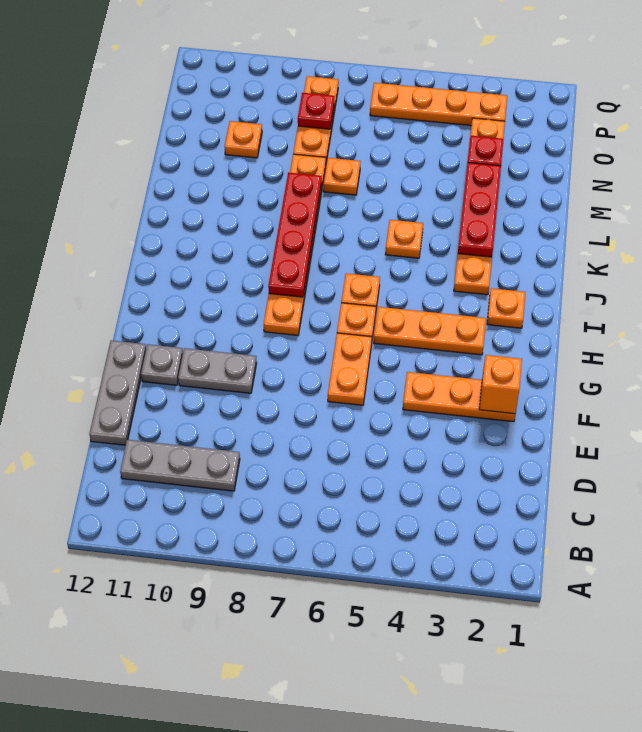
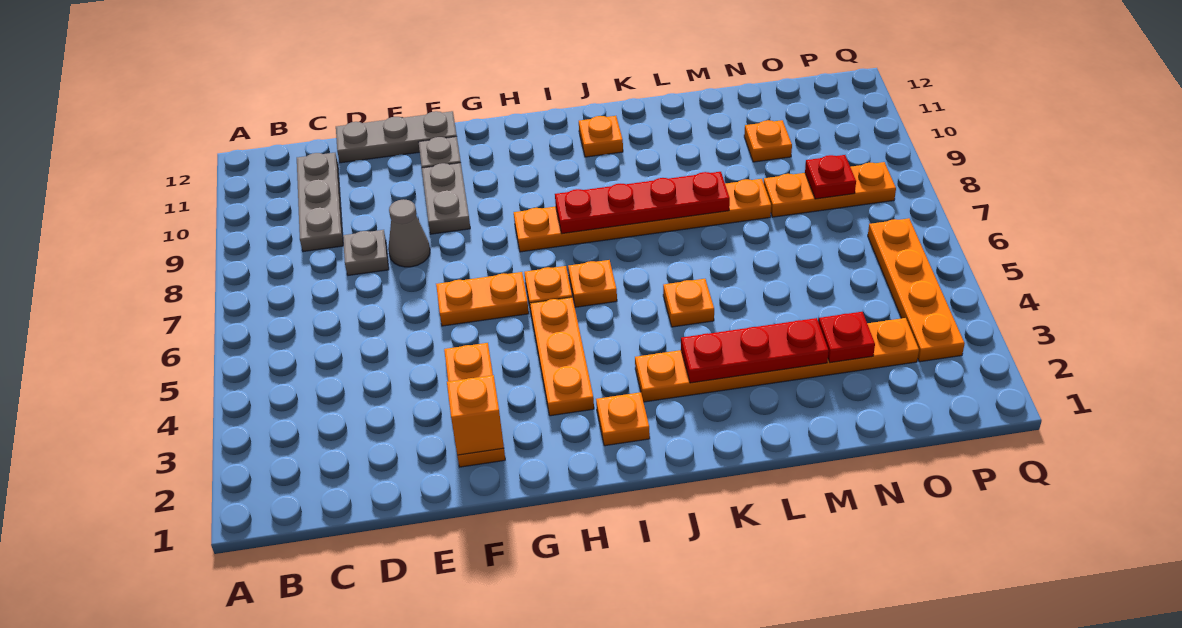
none -> grey plate D8 level 1
none -> grey cone E8 level 1
orange plate M7 level 1 -> orange plate J11 level 1

